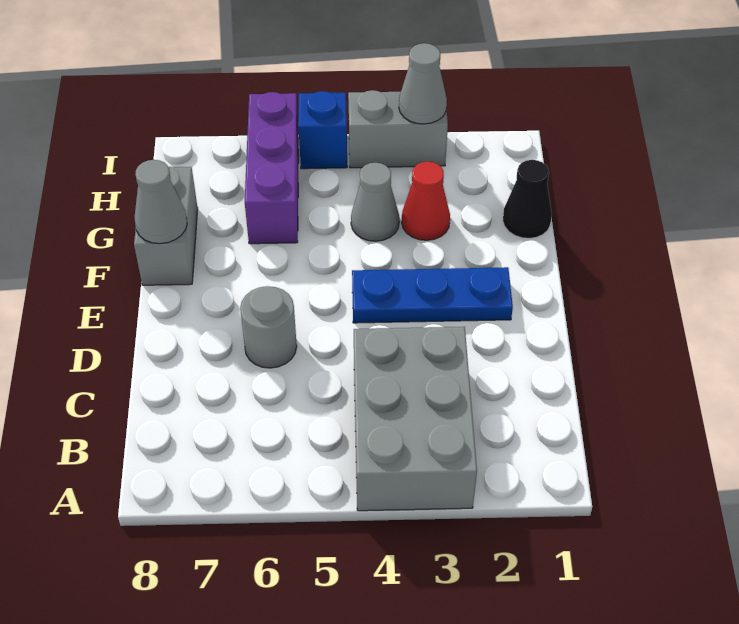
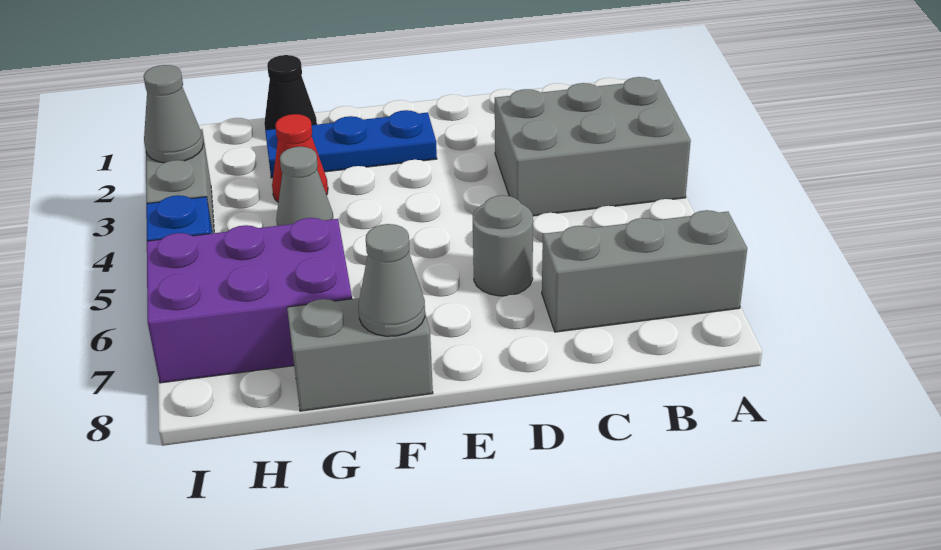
none -> grey brick A7:C7 level 1
blue plate E2:E4 level 1 -> blue plate E2:G2 level 1
purple brick G6:I6 level 1 -> purple brick G6:I7 level 1

